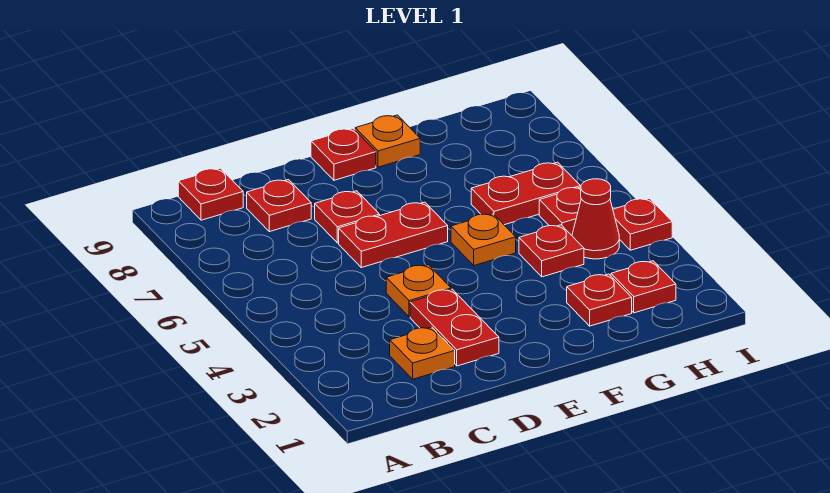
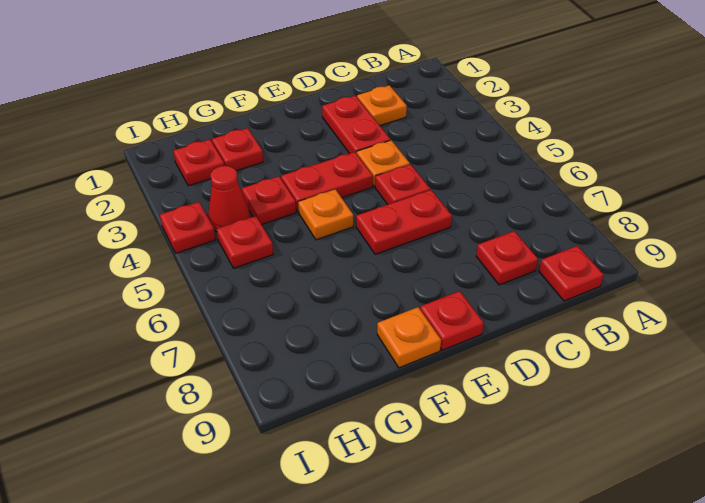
red plate D7 level 1 -> red plate D5 level 1
red plate G6:H6 level 1 -> red plate E4:F4 level 1

